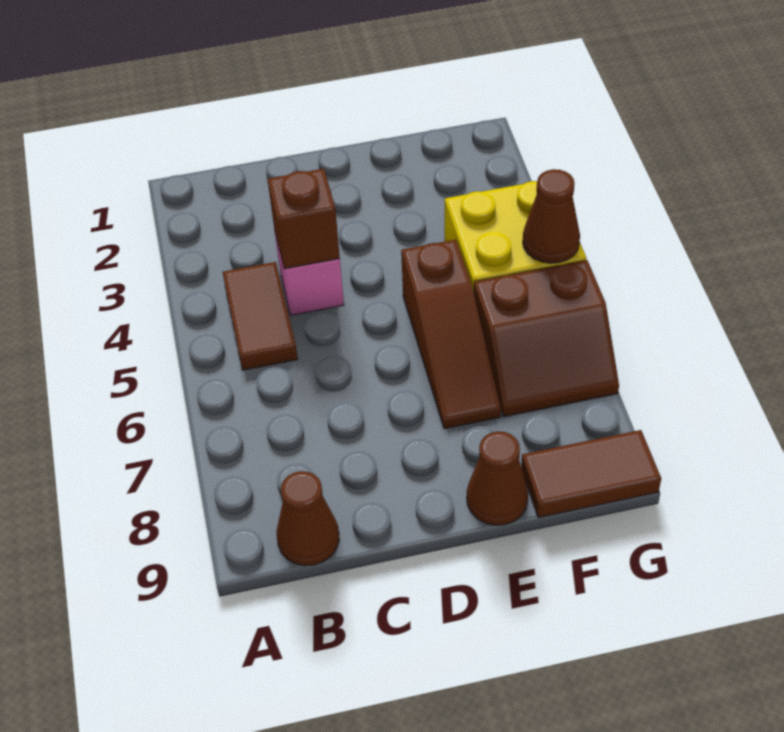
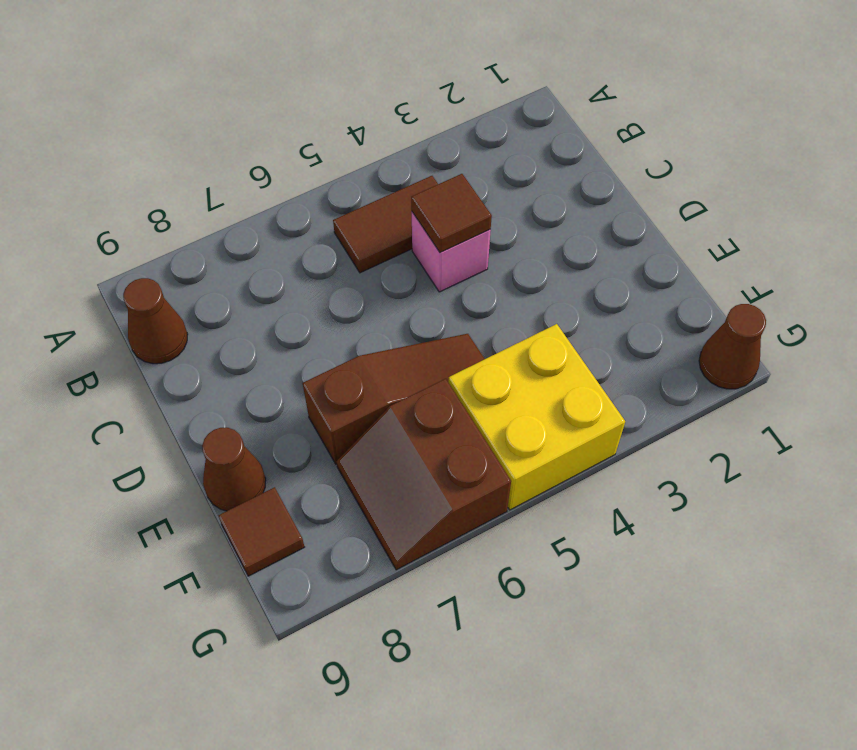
brown brick C4 level 2 -> brown tile C4 level 2
brown slope E5:E7 level 1 top 5 -> brown slope E5:E7 level 1 top 7
brown tile F9:G9 level 1 -> brown tile F9 level 1
brown cone G5 level 2 -> brown cone G1 level 1

